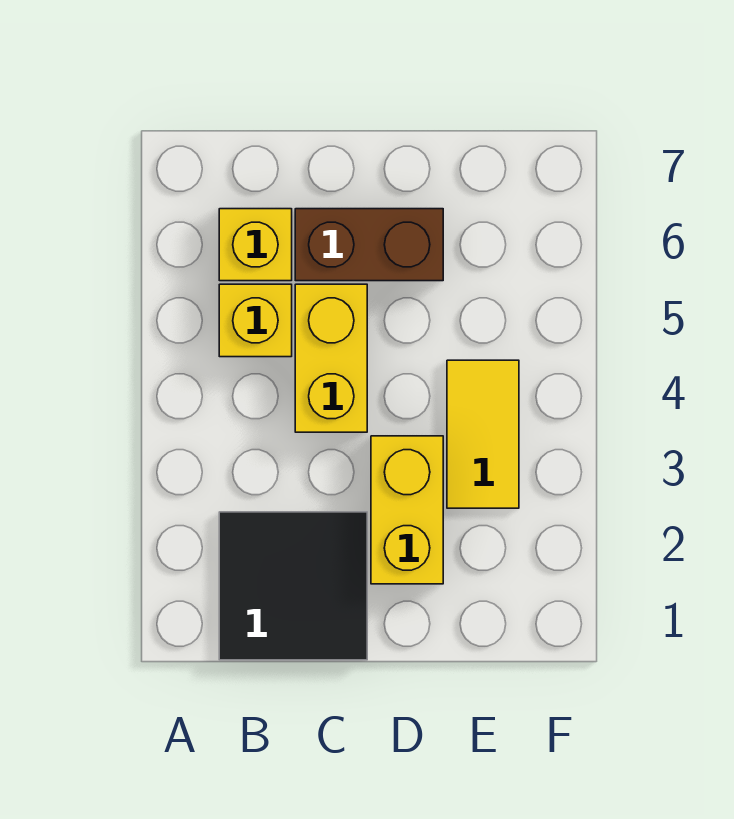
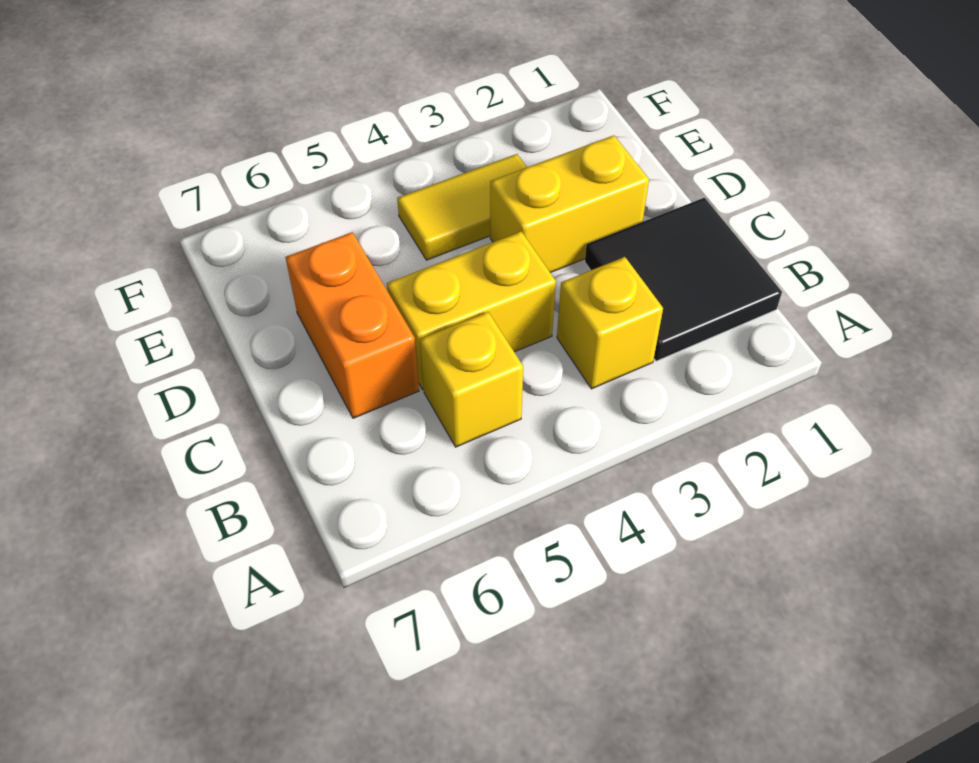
yellow brick B6 level 1 -> yellow brick B3 level 1
brown brick C6:D6 level 1 -> orange brick C6:D6 level 1

